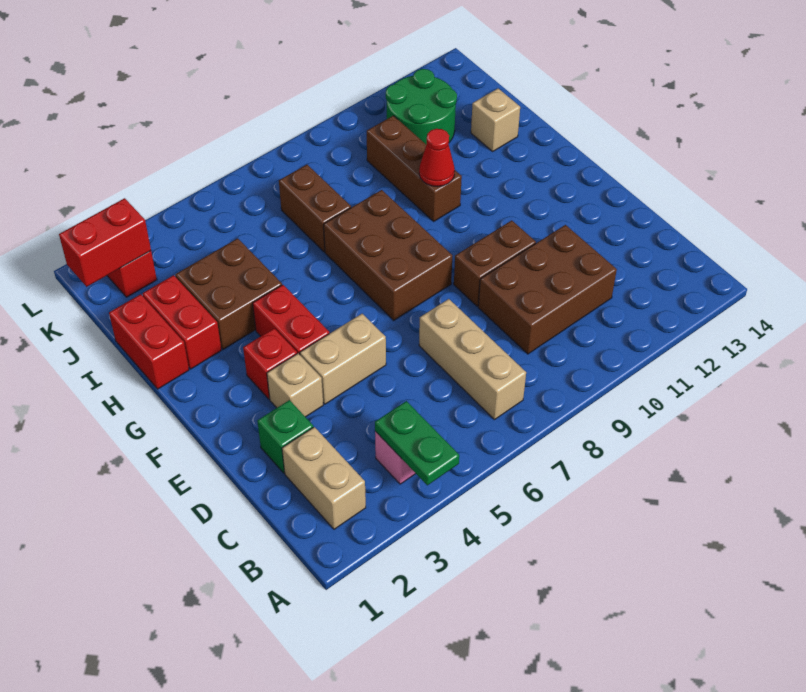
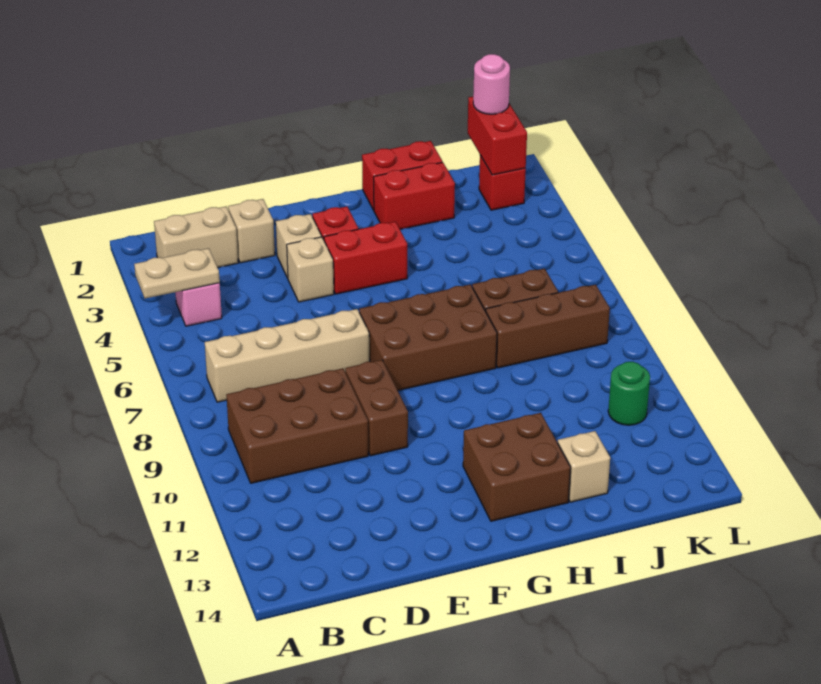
green plate A4:B4 level 2 -> tan plate A4:B4 level 2
tan brick B7:D7 level 1 -> tan brick B7:E7 level 1
brown brick C9:D11 level 1 -> brown brick B9:D10 level 1
green brick D2 level 1 -> tan brick D2 level 1
tan brick E4:E5 level 1 -> tan brick E4 level 1
brown brick H3:I4 level 1 -> brown brick G12:H13 level 1
brown brick H10:J10 level 1 -> brown brick I8:K8 level 1
red cone H10 level 2 -> none
green round brick J11:K12 level 1 -> green round brick K11 level 1
none -> pink round brick K1 level 3

